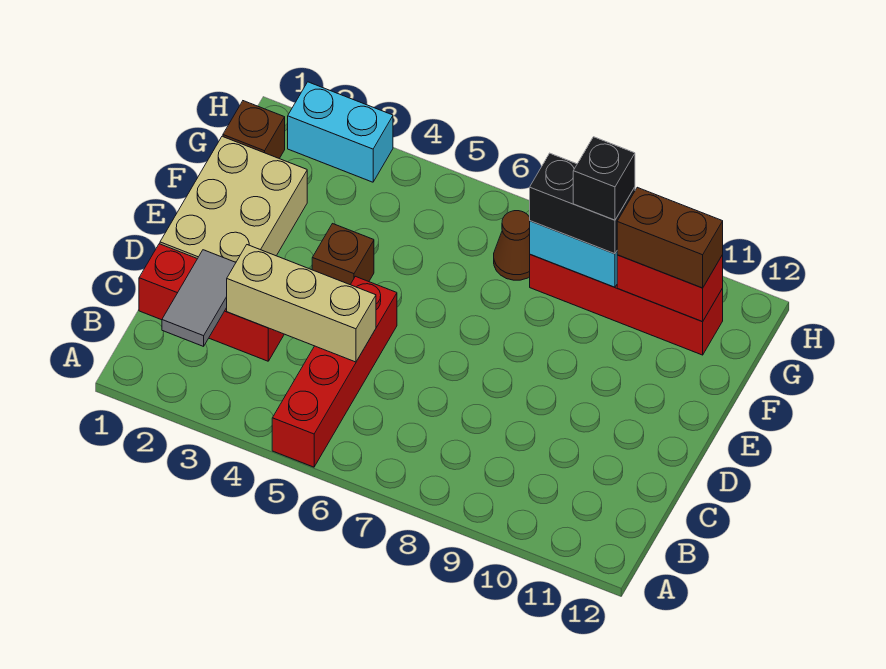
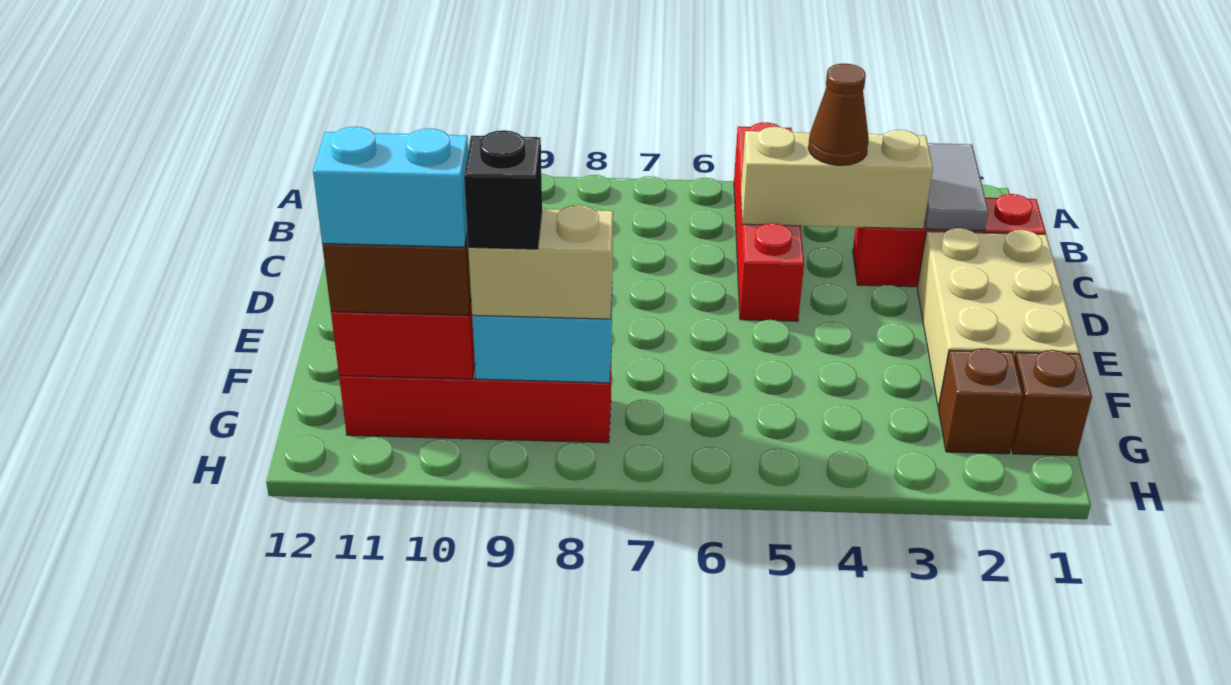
brown brick E4 level 1 -> brown brick G2 level 1
brown cone G7 level 1 -> brown cone C4 level 3
black brick G8:G9 level 3 -> tan brick G8:G9 level 3
cyan brick H2:H3 level 1 -> cyan brick G10:G11 level 4

